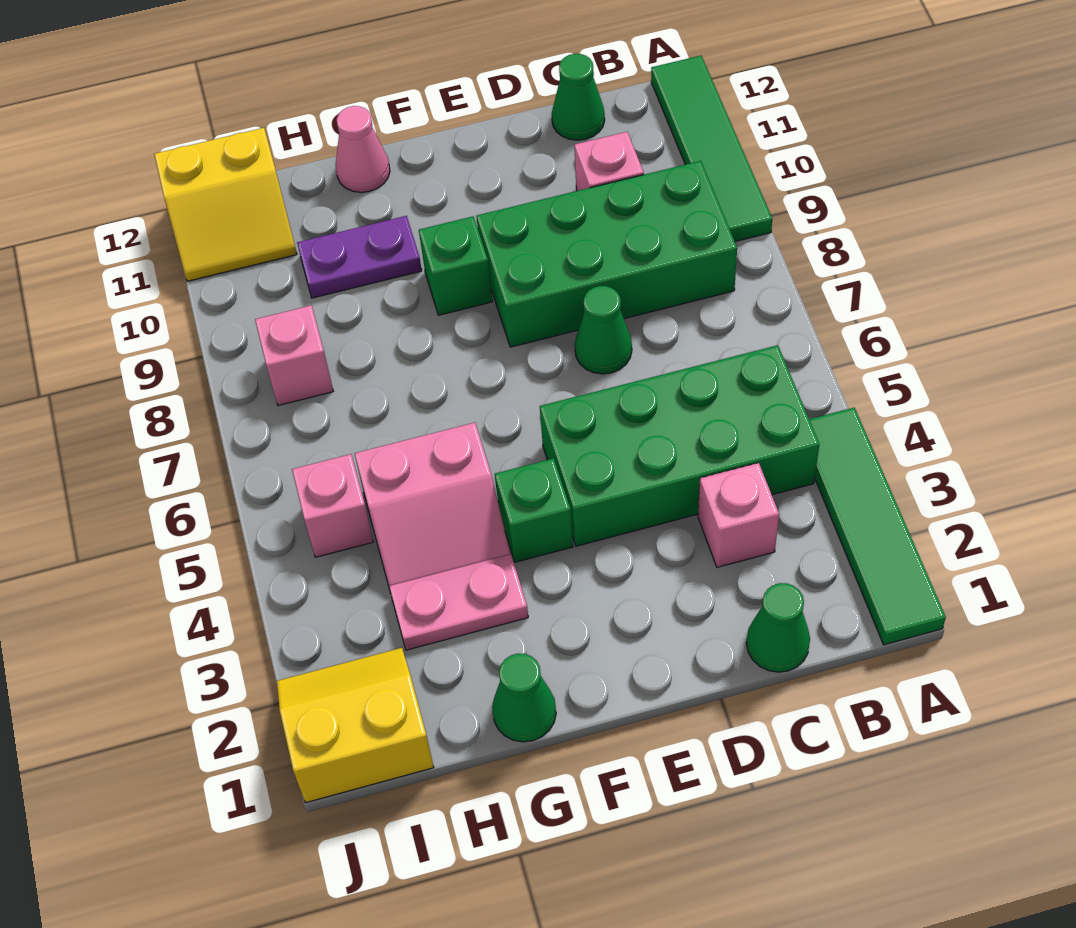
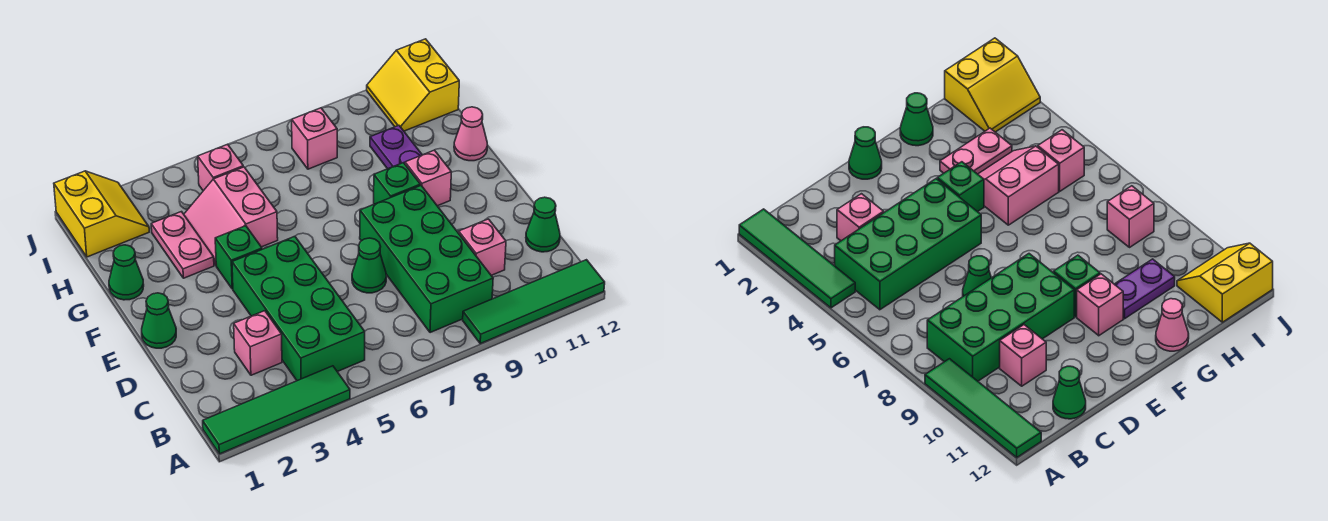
green cone C1 level 1 -> green cone E1 level 1
none -> pink brick F10 level 1

